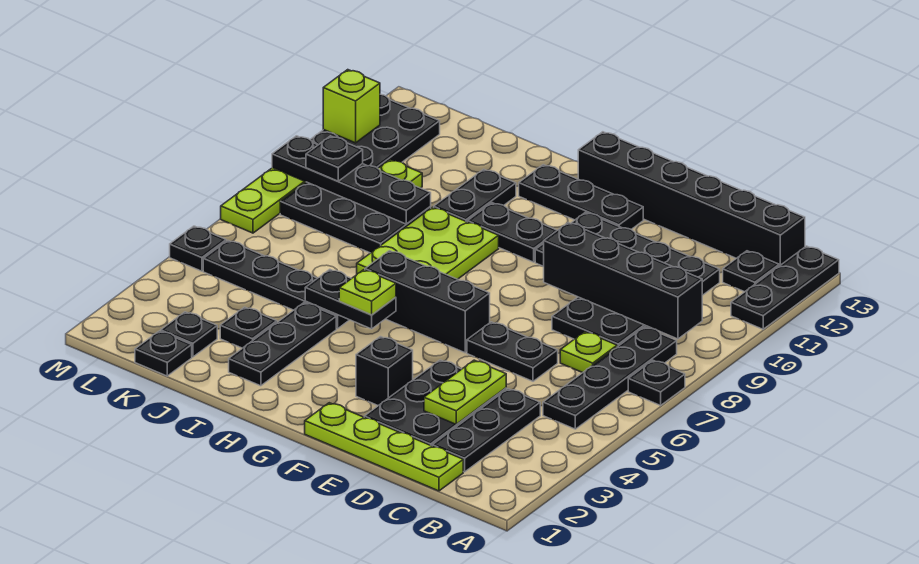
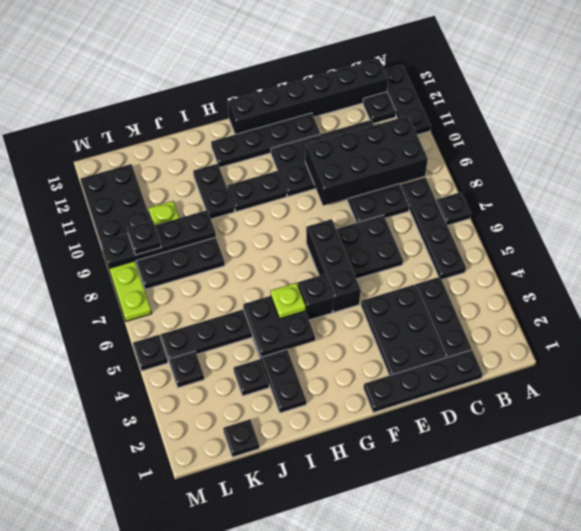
black brick B9:E9 level 2 -> black brick B9:E10 level 2
lime plate C1:F1 level 1 -> black plate C1:F1 level 1
lime plate C7 level 1 -> none
lime plate D3:D4 level 2 -> none
black plate D6:E6 level 1 -> black plate D6:E7 level 1
black brick F3 level 1 -> black brick G5 level 1
black brick F6:H6 level 1 -> black brick F5:F7 level 1
black plate F12:H12 level 1 -> black plate E12:H12 level 1
black plate H5:I5 level 2 -> black plate H4:I5 level 2
lime plate H7:I9 level 1 -> none
black plate K2 level 1 -> black plate L4 level 1
lime brick M11 level 2 -> none

